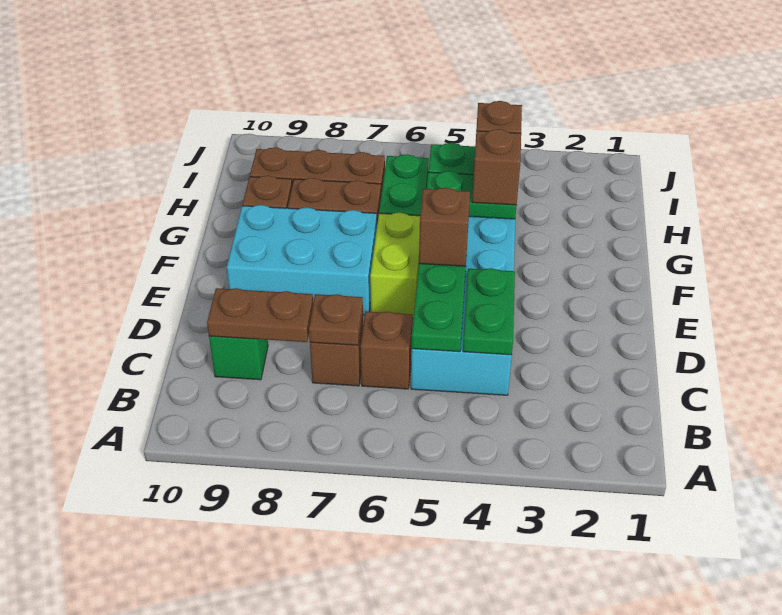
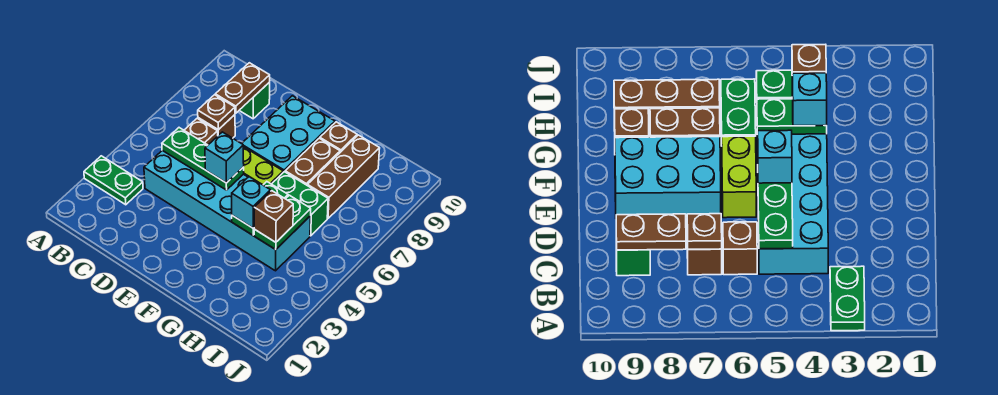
green plate C4:D4 level 2 -> green plate A3:B3 level 1
brown brick E5 level 3 -> cyan brick E5 level 3
brown brick G4 level 3 -> cyan brick G4 level 3

